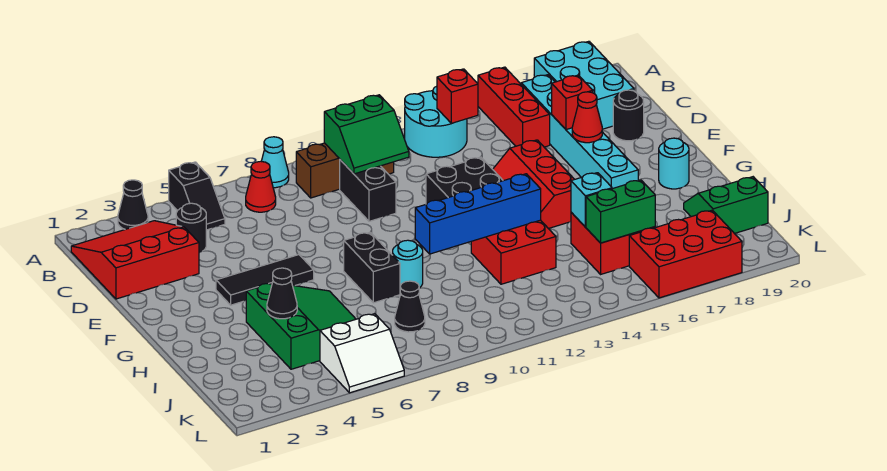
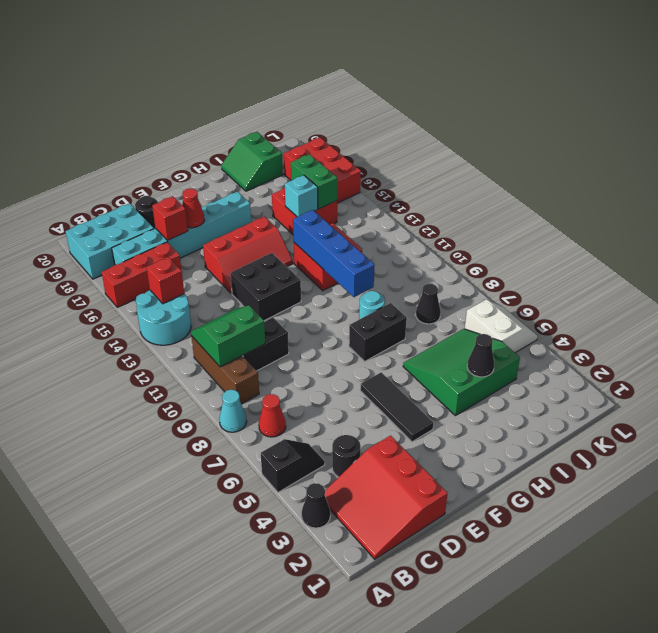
green slope B10:C11 level 2 top B -> green slope B10:C11 level 2 top 10
cyan round brick G19 level 1 -> none

